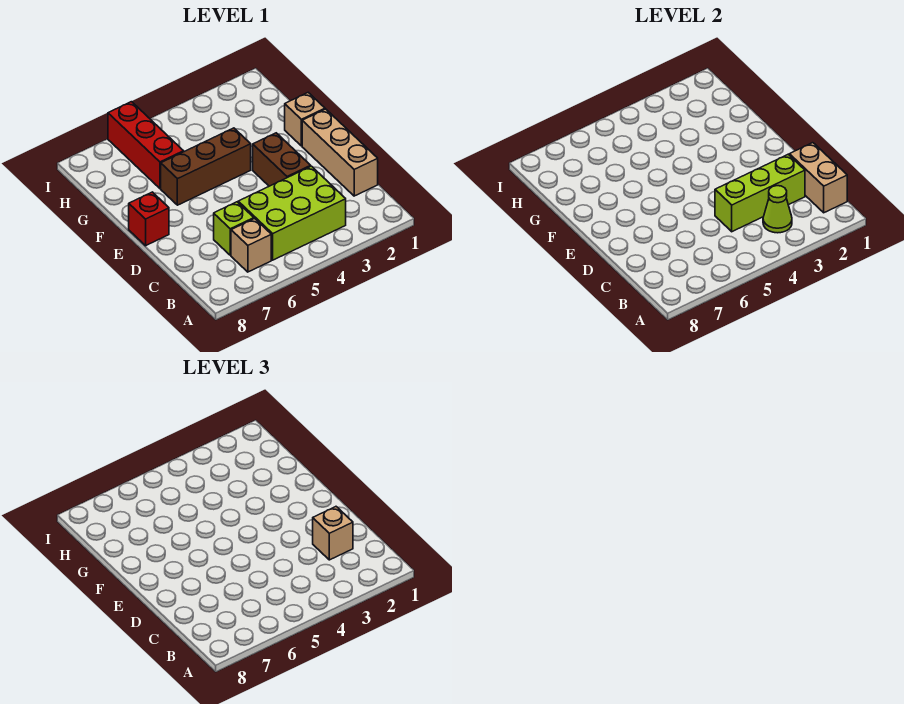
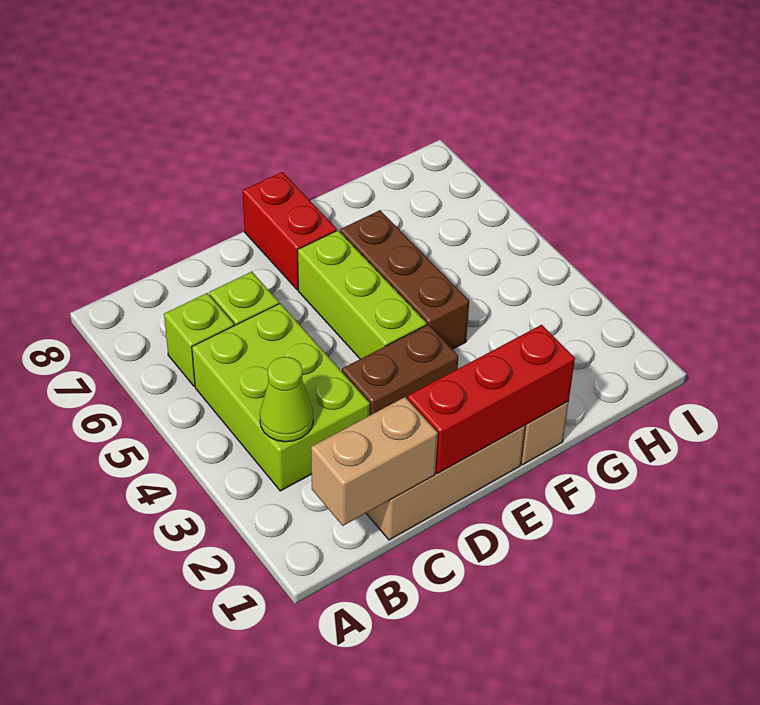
tan brick B6 level 1 -> lime brick B6 level 1
lime brick C2:C4 level 2 -> lime brick E4:E6 level 1
tan brick C2 level 3 -> none
red brick E8 level 1 -> red brick E7:E8 level 1
red brick G6:I6 level 1 -> red brick D1:F1 level 2

